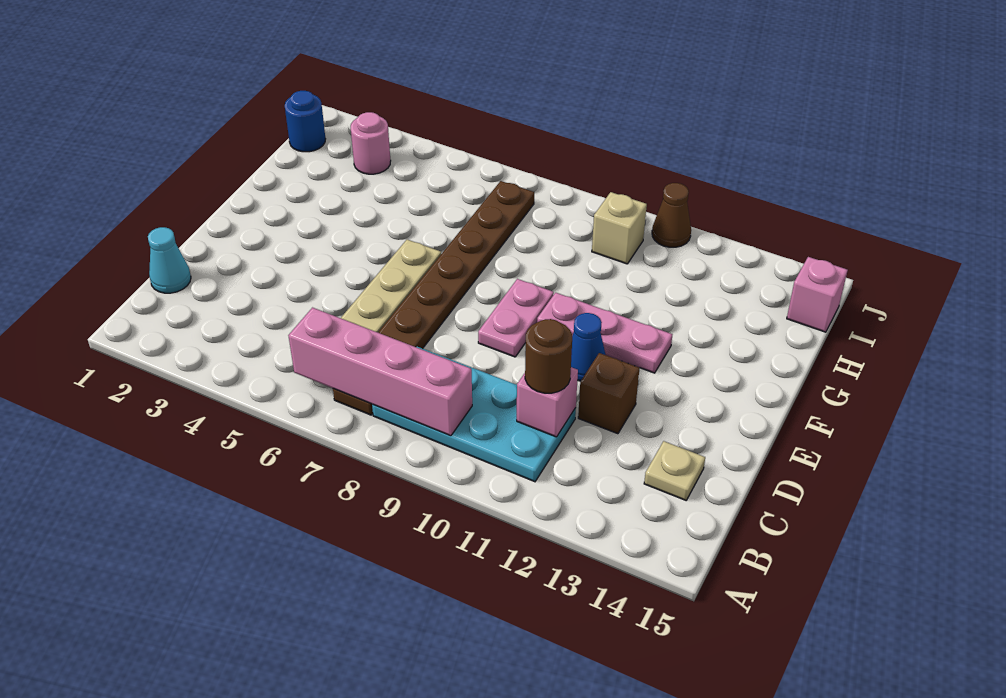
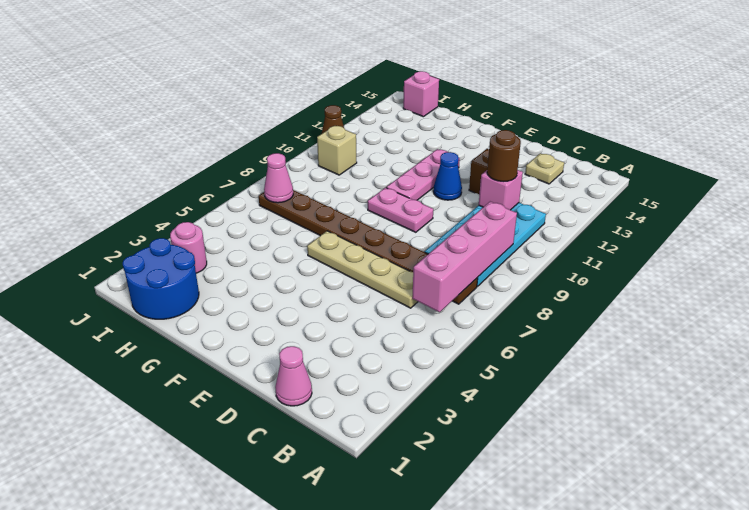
cyan cone C1 level 1 -> pink cone C1 level 1
blue round brick I1 level 1 -> blue round brick H1:I2 level 1
none -> pink cone I7 level 2

